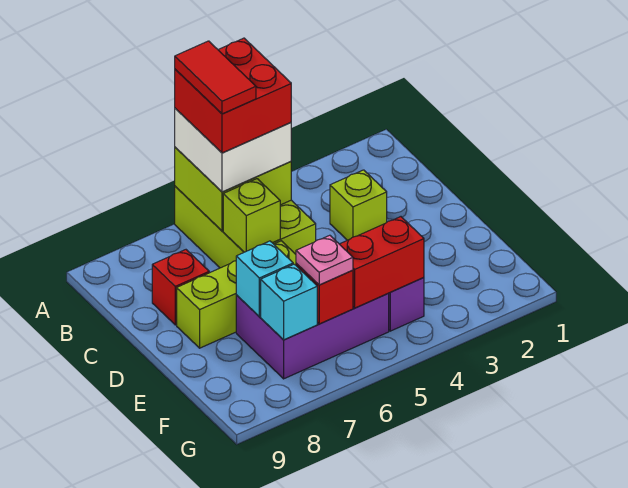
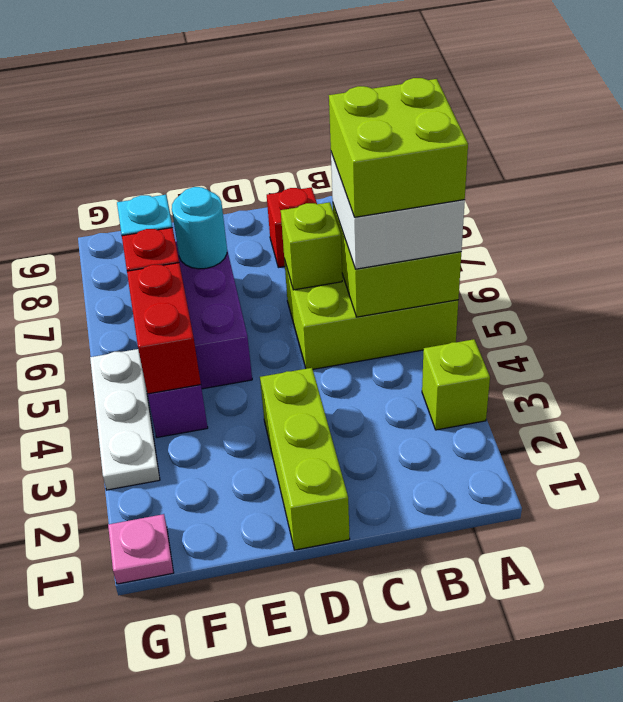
red brick A5:B6 level 4 -> lime brick A5:B6 level 4
red tile A6:B6 level 5 -> none
lime brick C3 level 1 -> lime brick A3 level 1
lime brick D6:D8 level 1 -> lime brick D1:D3 level 1
cyan brick E7 level 2 -> cyan round brick E7 level 2
pink plate F6 level 3 -> pink plate G1 level 1
none -> white plate G3:G5 level 1

